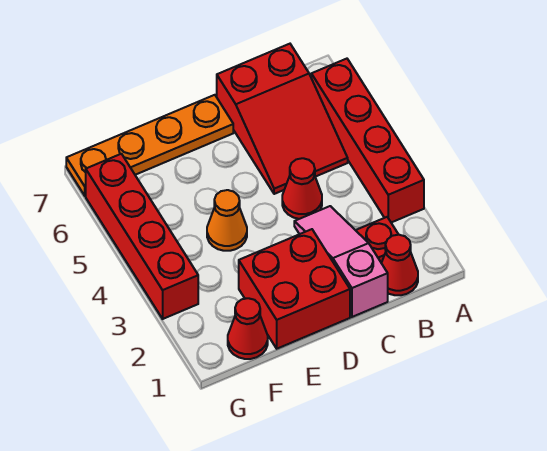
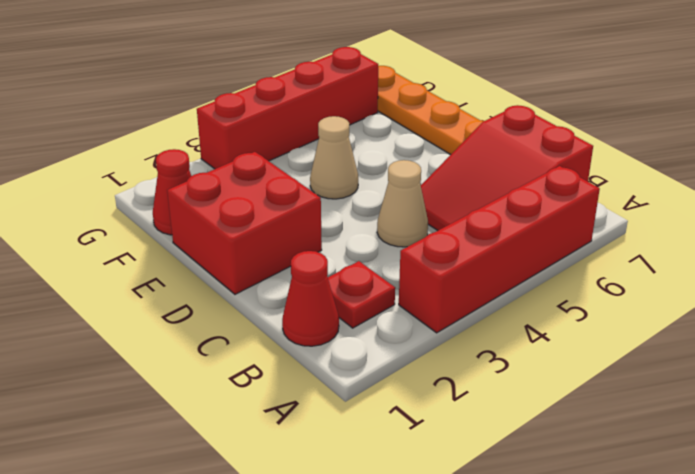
pink slope C1:C3 level 1 top 1 -> none
red cone C4 level 1 -> tan cone C4 level 1
orange cone E4 level 1 -> tan cone E4 level 1

